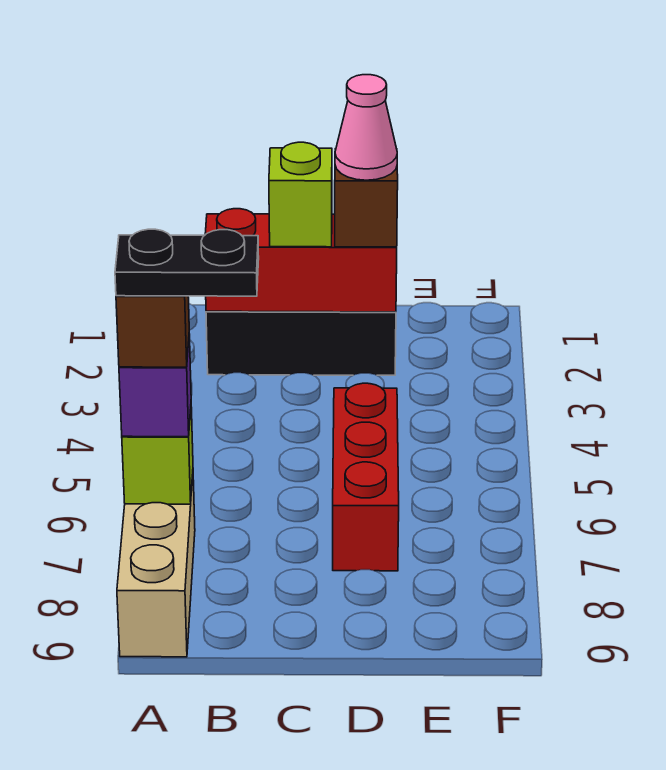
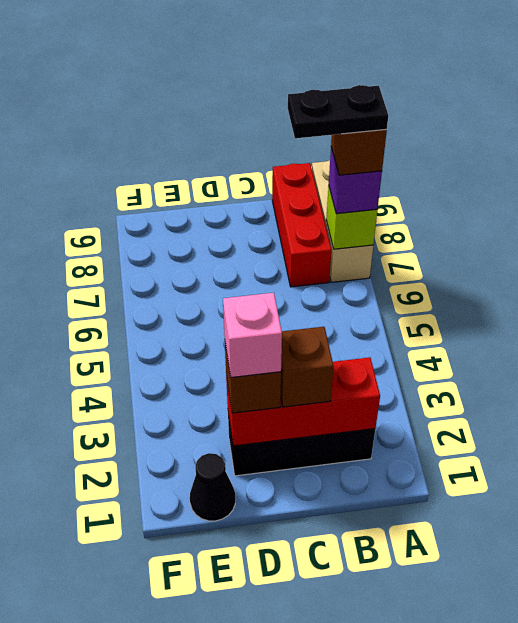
lime brick C2 level 3 -> brown brick C2 level 3
pink cone D2 level 4 -> pink brick D2 level 4
red brick D5:D7 level 1 -> red brick B7:B9 level 1
none -> black cone E1 level 1

